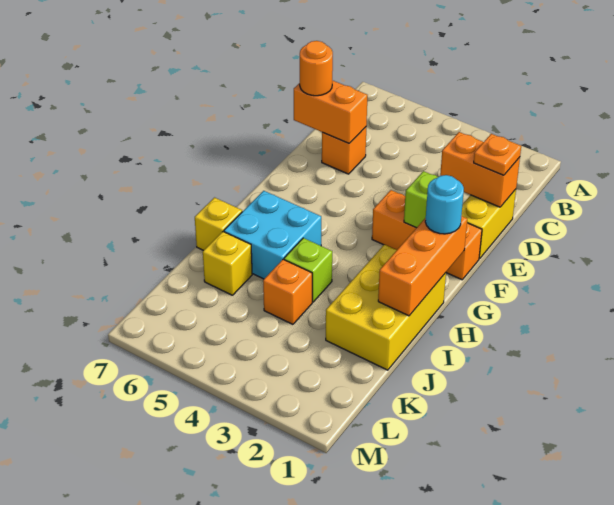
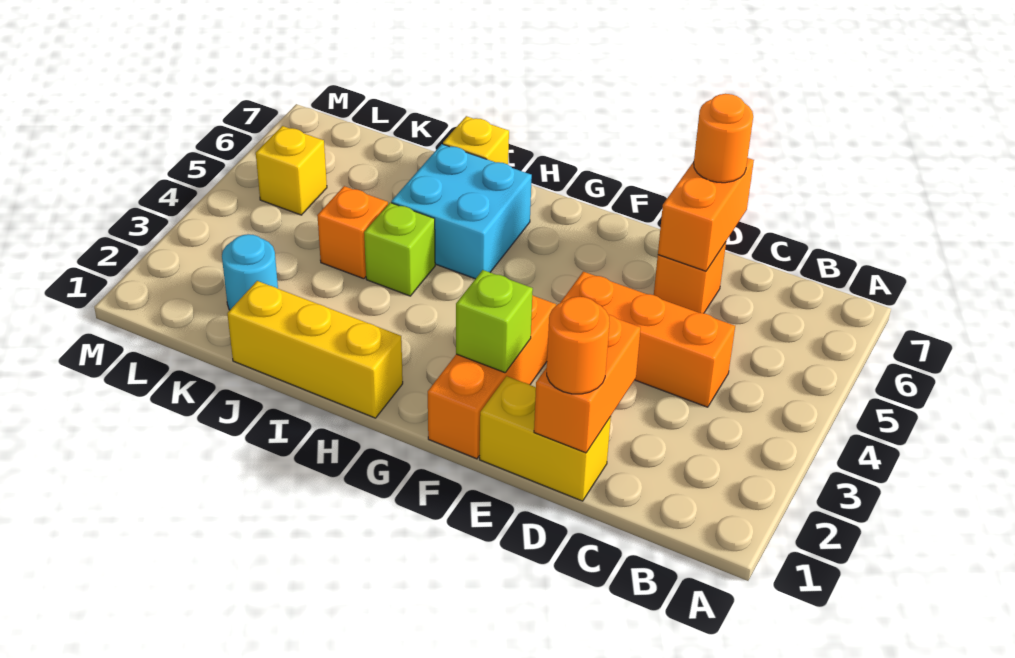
orange plate D1 level 3 -> orange round brick D1 level 3
orange brick G1:I1 level 2 -> orange brick C4:E4 level 1
cyan round brick G1 level 3 -> cyan round brick K2 level 1
yellow brick H1:J2 level 1 -> yellow brick H1:J1 level 1
yellow brick J6 level 1 -> yellow brick L5 level 1

